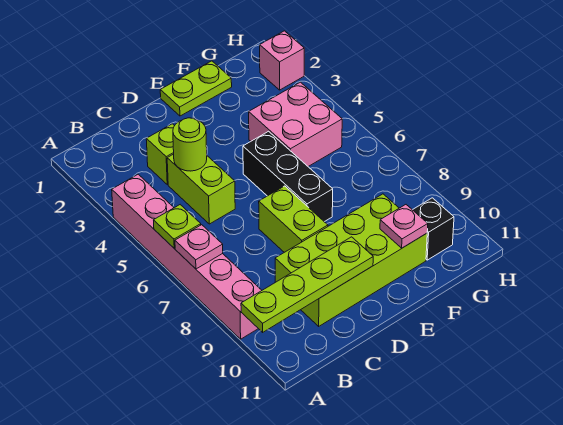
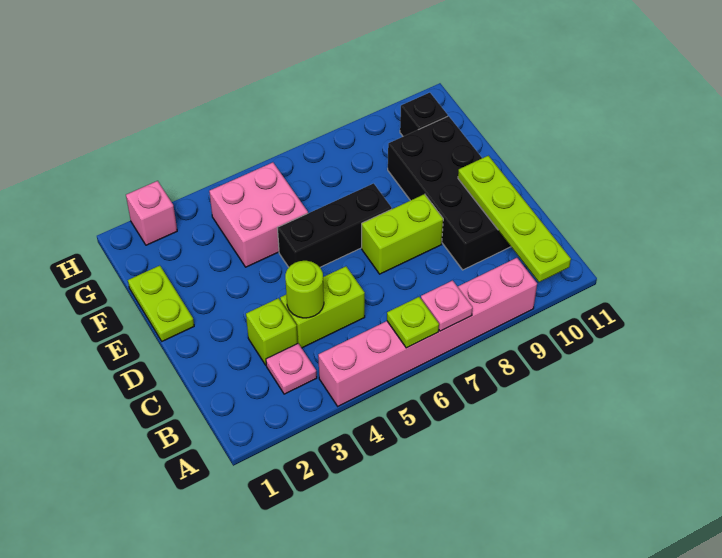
lime brick C9:F10 level 1 -> black brick C9:F10 level 1
pink plate F10 level 2 -> pink plate B3 level 1

